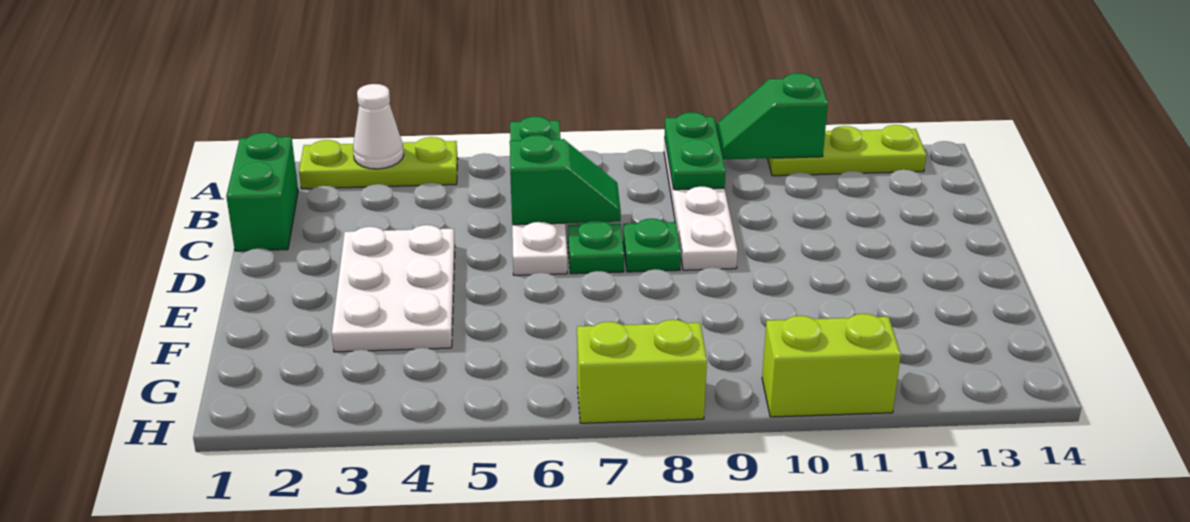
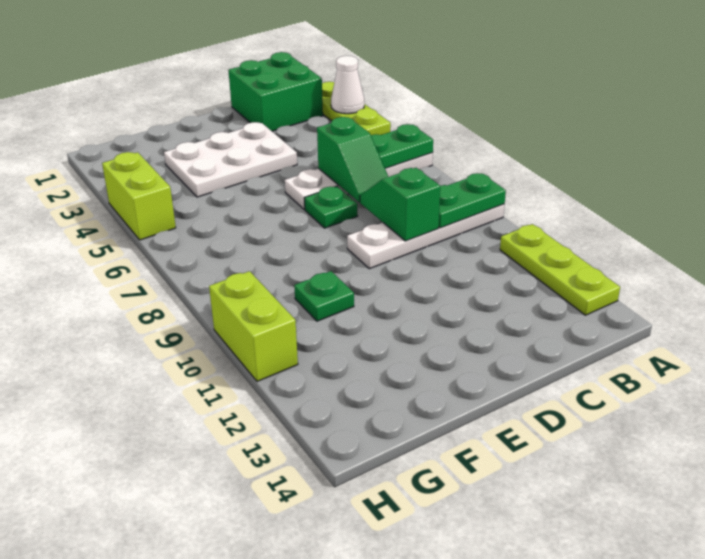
green slope A10:A11 level 2 top 11 -> green slope C8:C9 level 2 top 9
green brick B1:C1 level 1 -> green brick B1:C2 level 1
green plate D8 level 1 -> green plate F10 level 1
lime brick H7:H8 level 1 -> lime brick H4:H5 level 1

